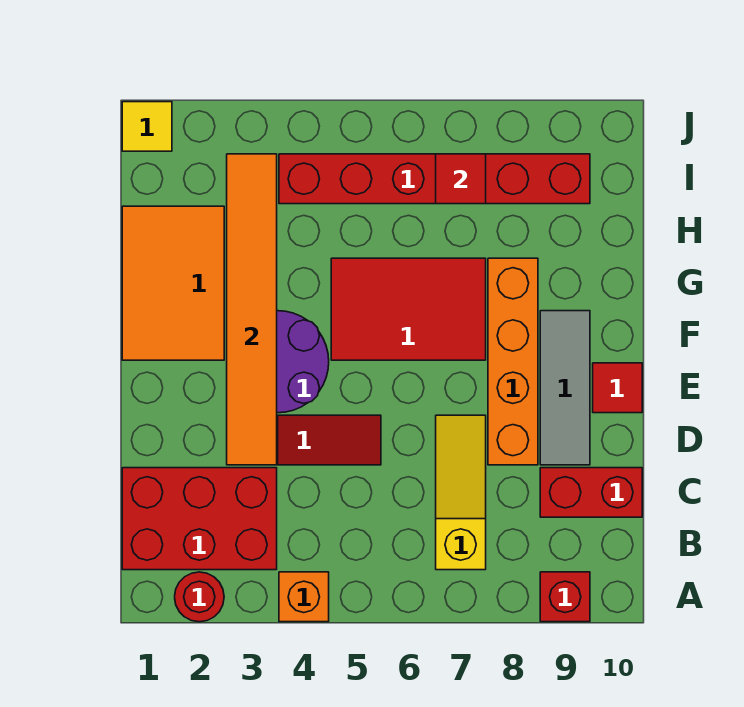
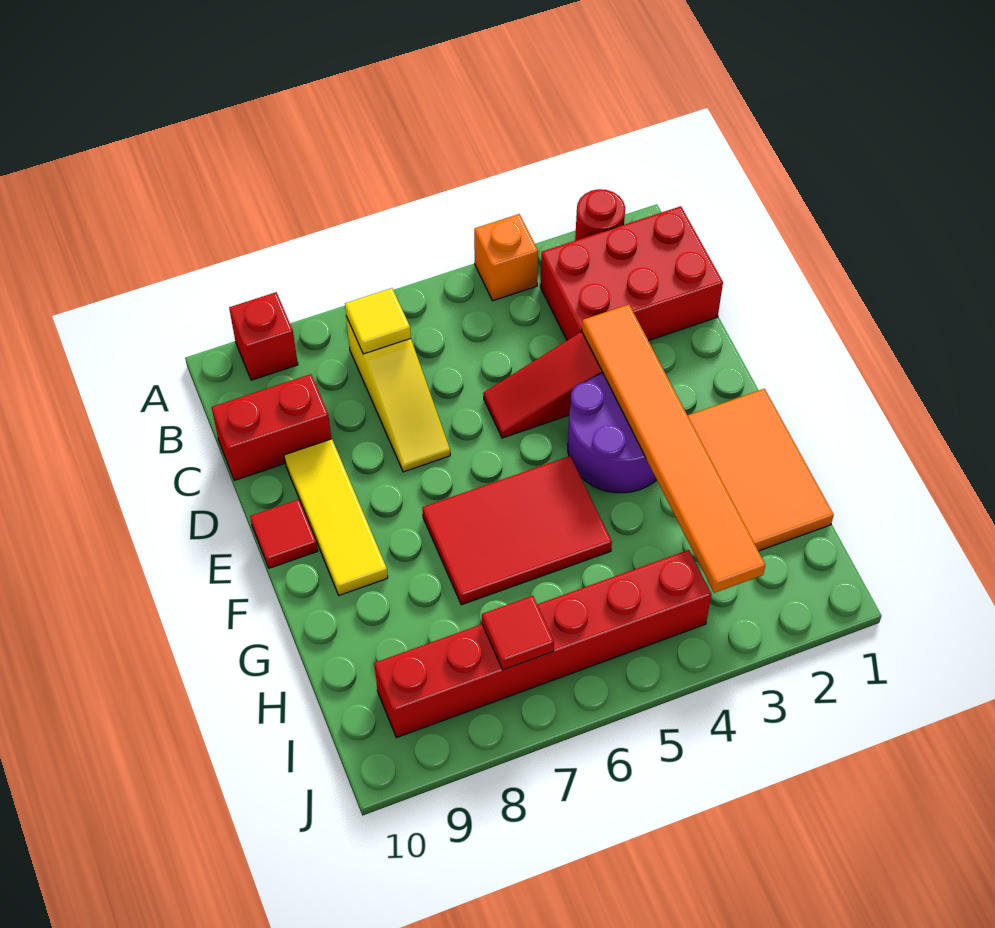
orange brick D8:G8 level 1 -> none
grey tile D9:F9 level 1 -> yellow tile D9:F9 level 1
yellow tile J1 level 1 -> yellow tile B7 level 2

